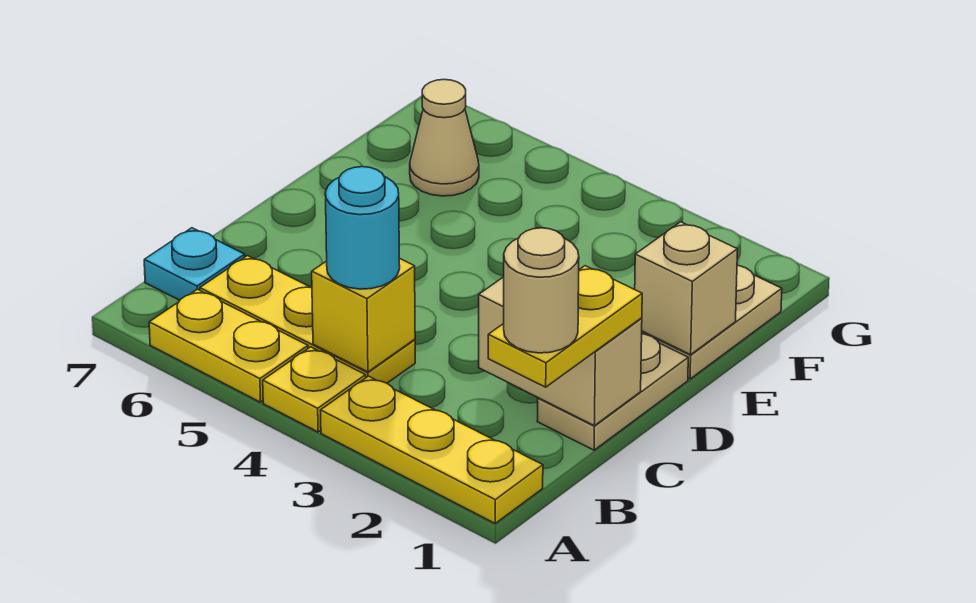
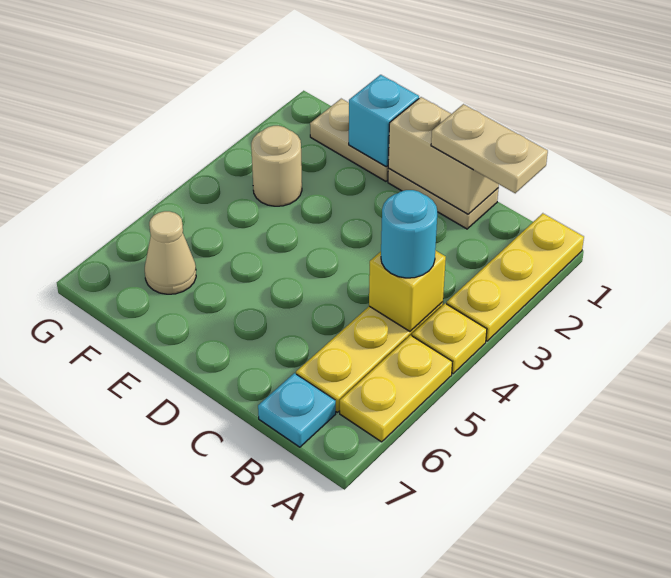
yellow plate B1:C1 level 3 -> tan plate B1:C1 level 3
tan round brick B1 level 4 -> tan round brick F3 level 1
tan brick C1:C2 level 2 -> tan brick C1:D1 level 2
tan brick E1 level 2 -> cyan brick E1 level 2

